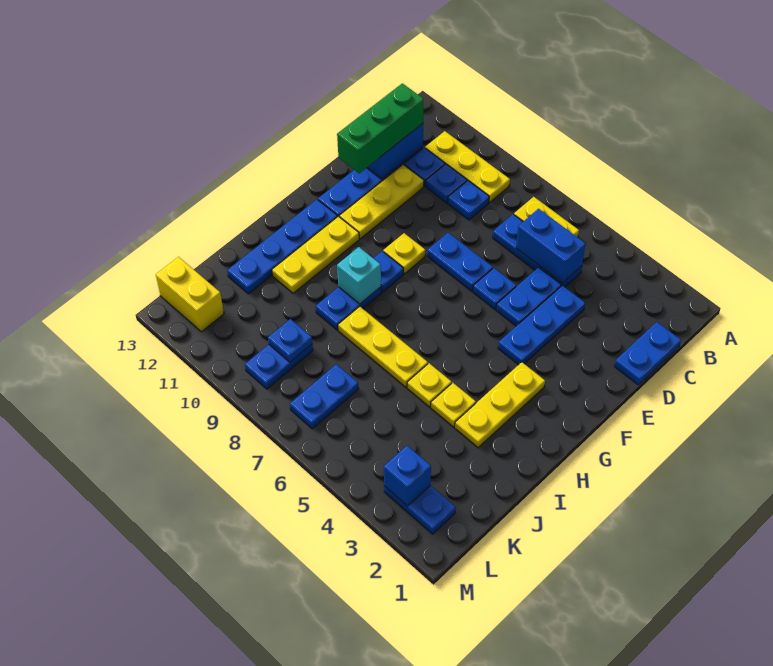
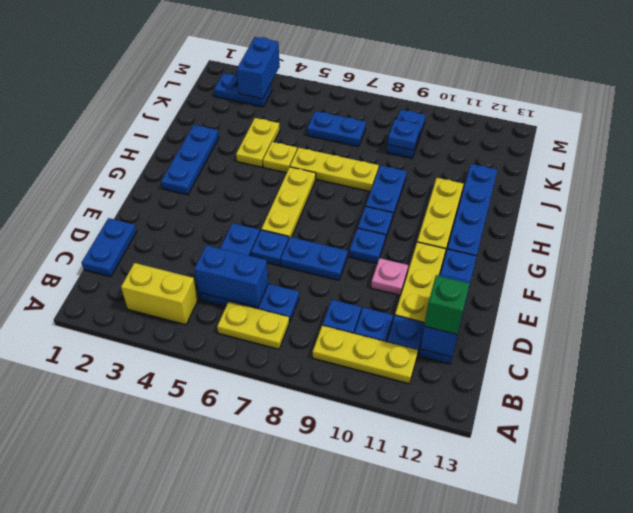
green brick C12:E12 level 3 -> green brick C12 level 3
blue plate D4:F4 level 1 -> blue plate G2:I2 level 1
none -> pink plate E10 level 1
yellow plate F9 level 1 -> blue plate F9 level 1
yellow plate G3:I3 level 1 -> yellow plate F6:H6 level 1
cyan brick H9 level 2 -> none
yellow plate I4 level 1 -> yellow plate I4:J4 level 1
blue plate K7:L7 level 1 -> blue plate K6:K7 level 1
blue brick L3 level 2 -> blue brick L3:M3 level 2
yellow brick L12:L13 level 1 -> yellow brick B3:B4 level 1

